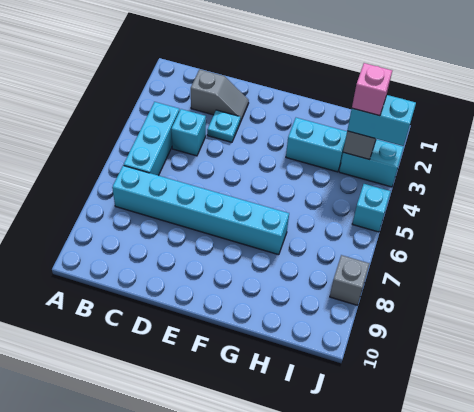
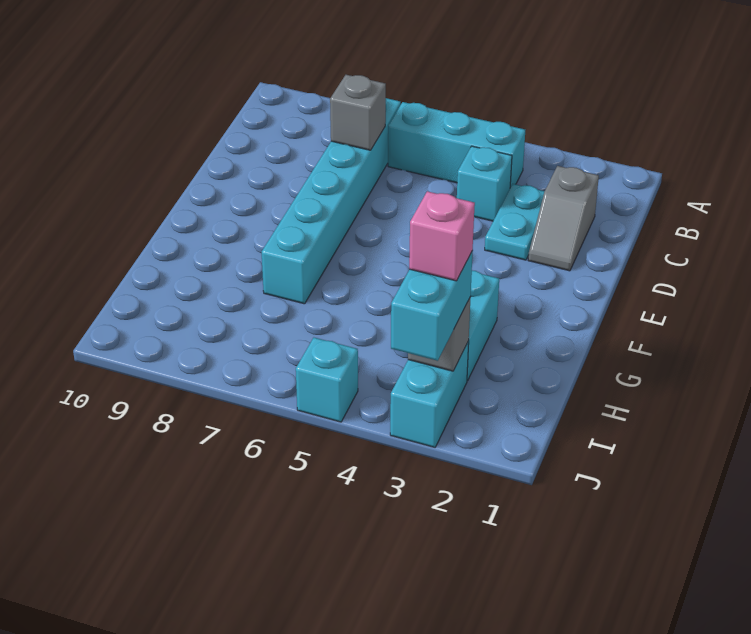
cyan plate D3 level 1 -> cyan plate C3:D3 level 1
grey brick J8 level 1 -> grey brick C7 level 2

